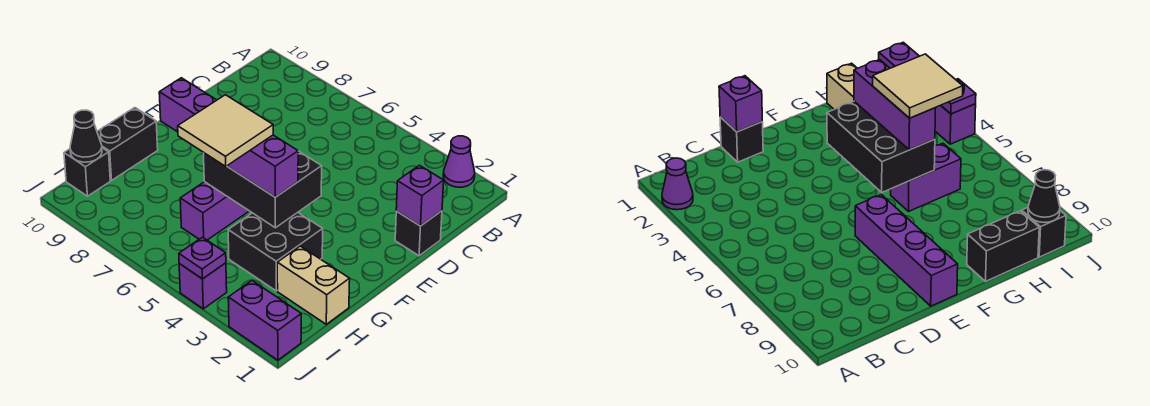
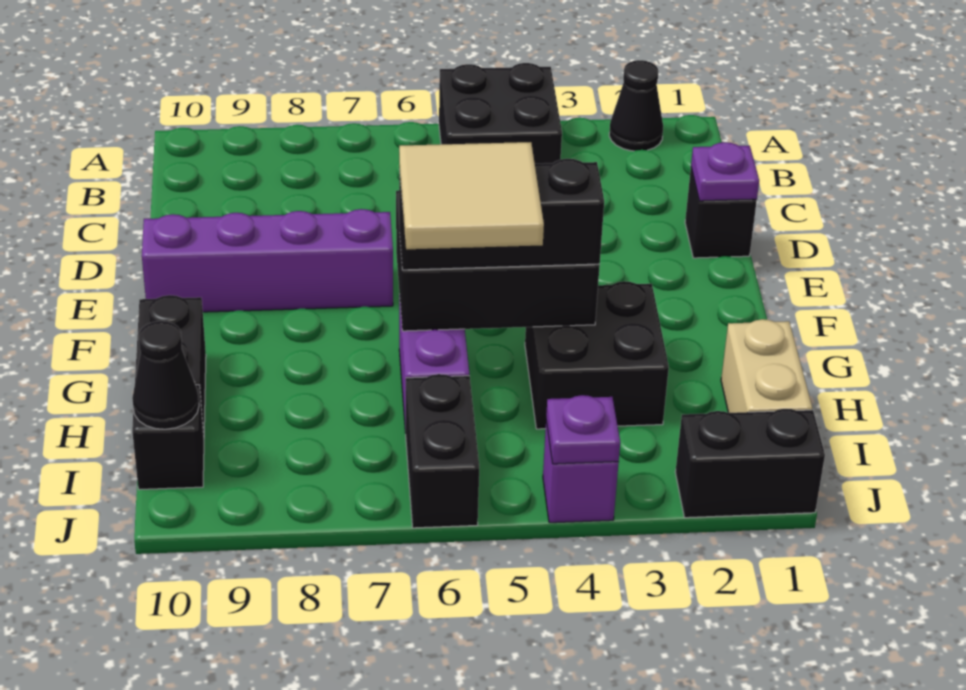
purple cone A2 level 1 -> black cone A2 level 1
none -> black brick A4:B5 level 1
purple brick D1 level 2 -> purple plate D1 level 2
purple brick G4:G6 level 3 -> black brick G4:G6 level 3
tan brick H1:H2 level 1 -> tan brick H1:I1 level 1
none -> black brick I6:J6 level 1
purple brick J1:J2 level 1 -> black brick J1:J2 level 1

